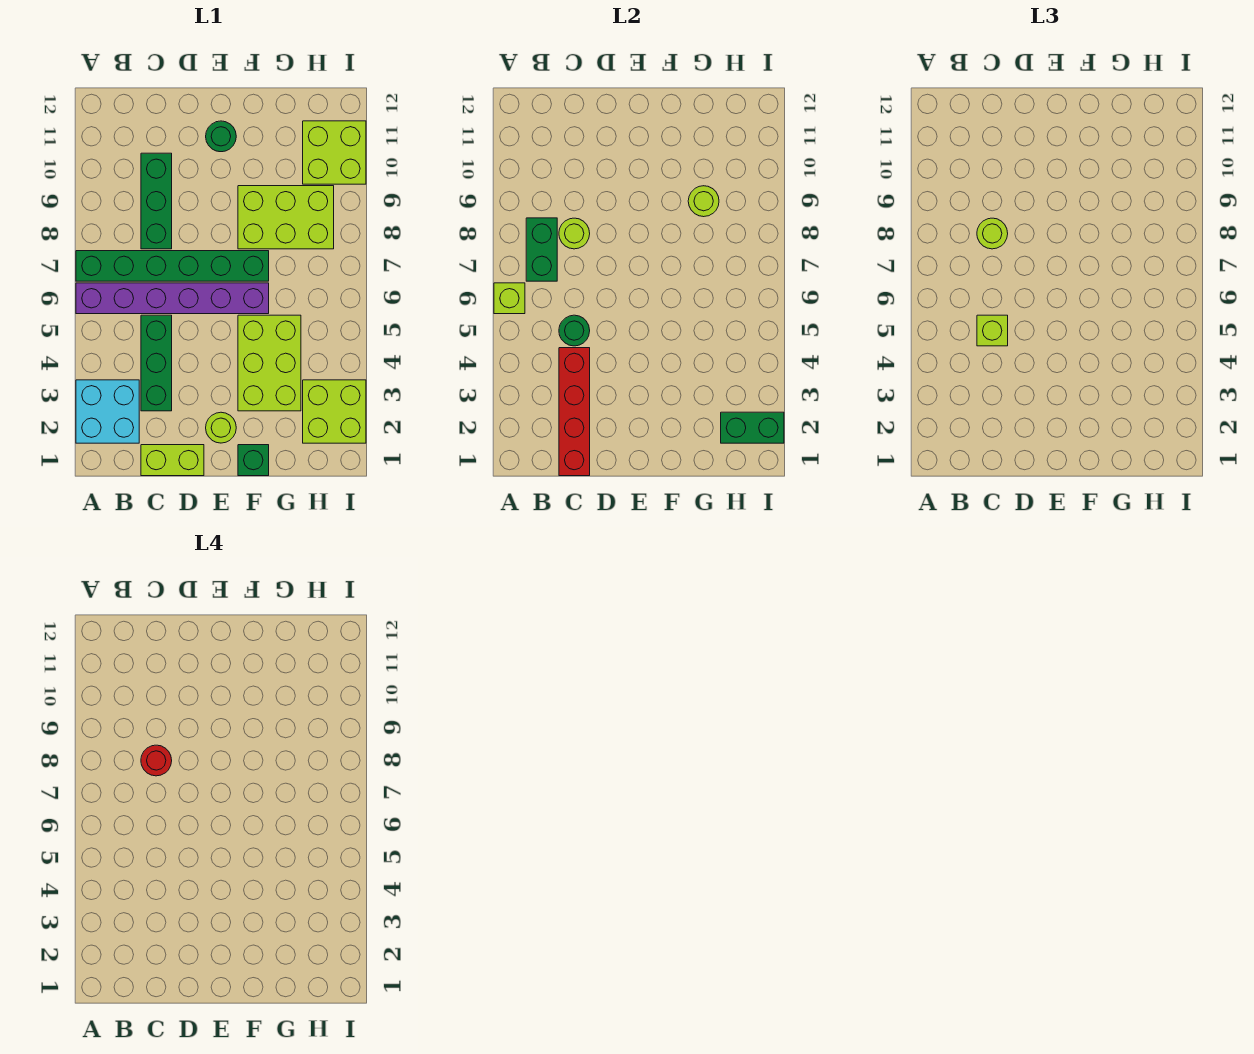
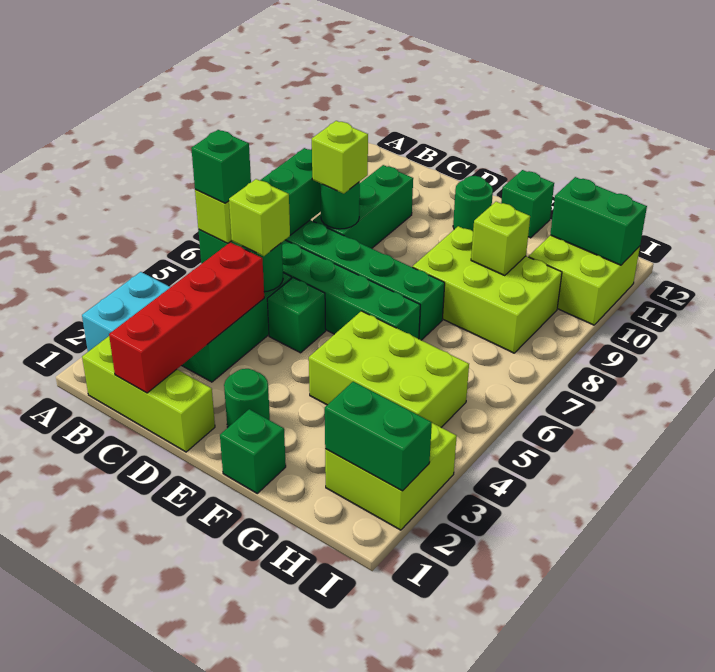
purple brick A6:F6 level 1 -> green brick A6:F6 level 1
none -> green brick A6 level 3
lime brick C1:D1 level 1 -> lime brick B1:D1 level 1
lime round brick C8 level 2 -> green round brick C8 level 2
lime round brick C8 level 3 -> lime brick C8 level 3
red round brick C8 level 4 -> none
none -> green brick D5 level 1
lime round brick E2 level 1 -> green round brick E2 level 1
lime brick F3:G5 level 1 -> lime brick F4:H5 level 1
none -> green brick F12 level 1
lime round brick G9 level 2 -> lime brick G9 level 2
none -> green brick H11:I11 level 2

